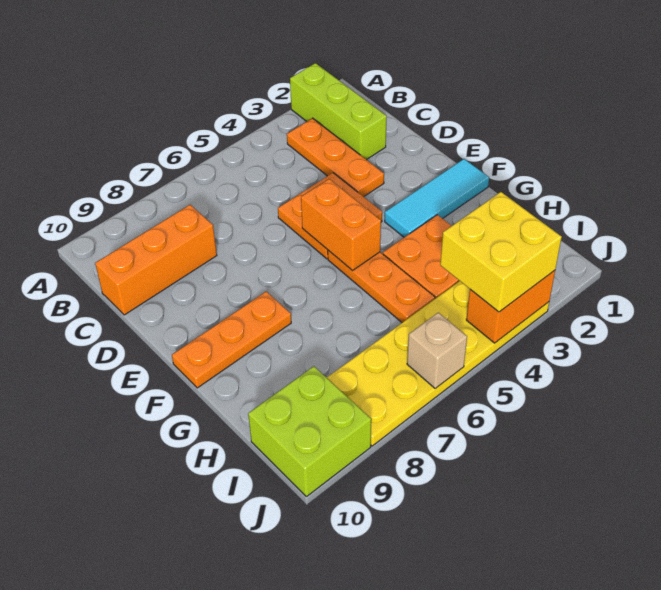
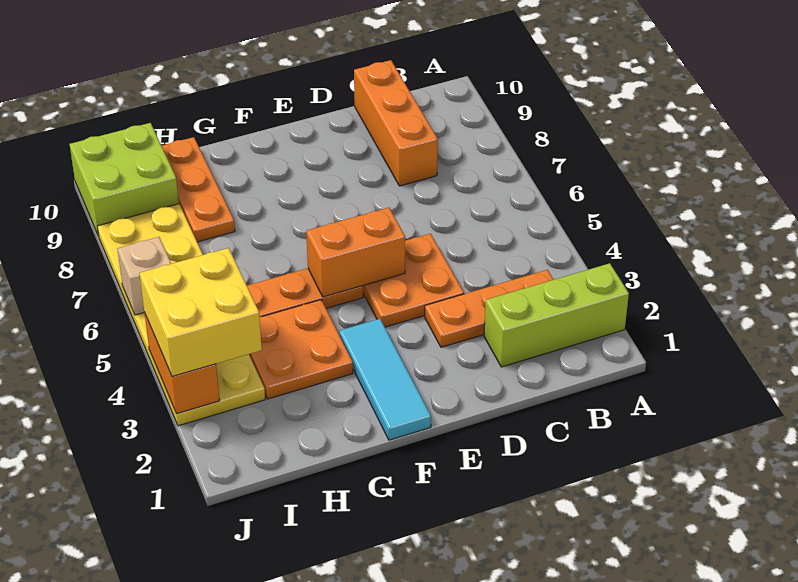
orange plate F8:F10 level 1 -> orange plate H8:H10 level 1

